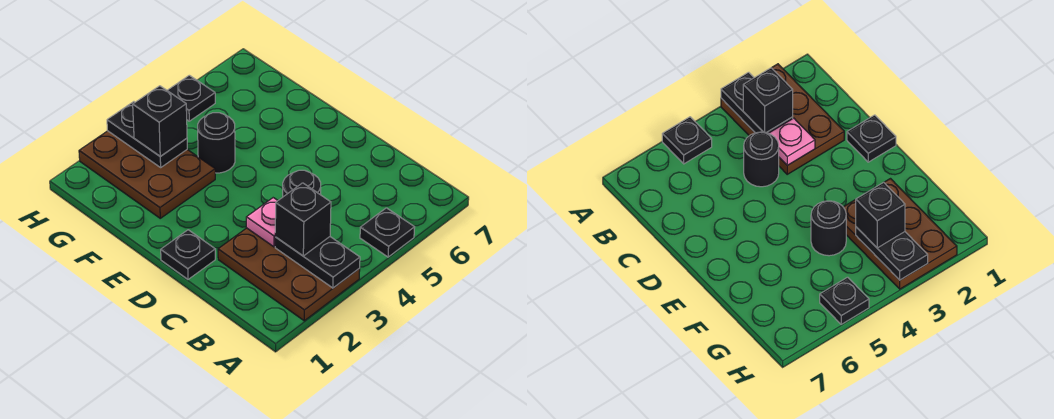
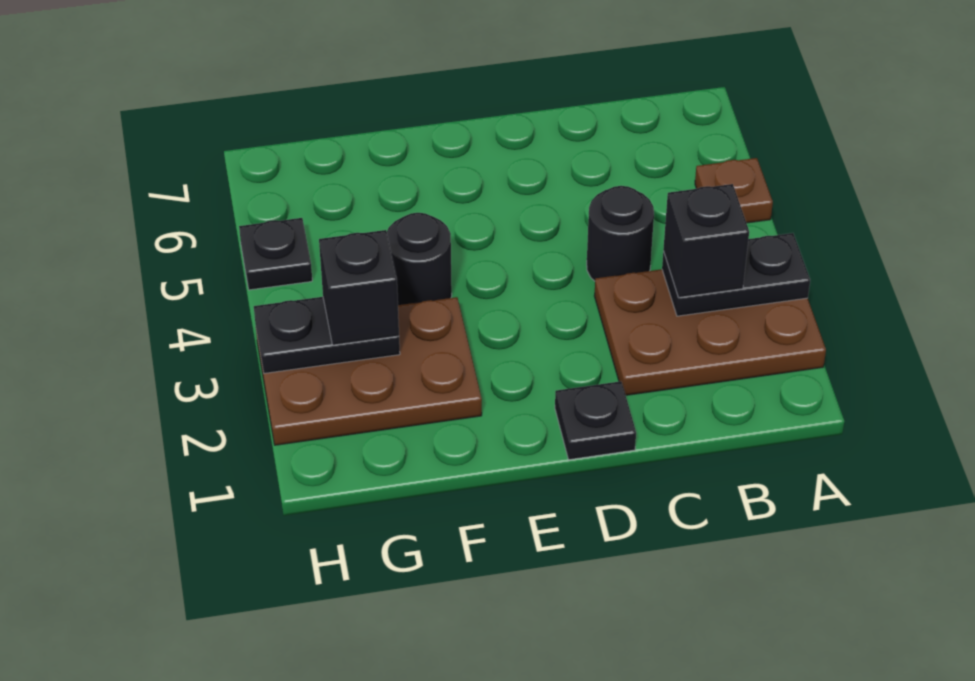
black plate A5 level 1 -> brown plate A5 level 1
pink plate C3 level 2 -> none

